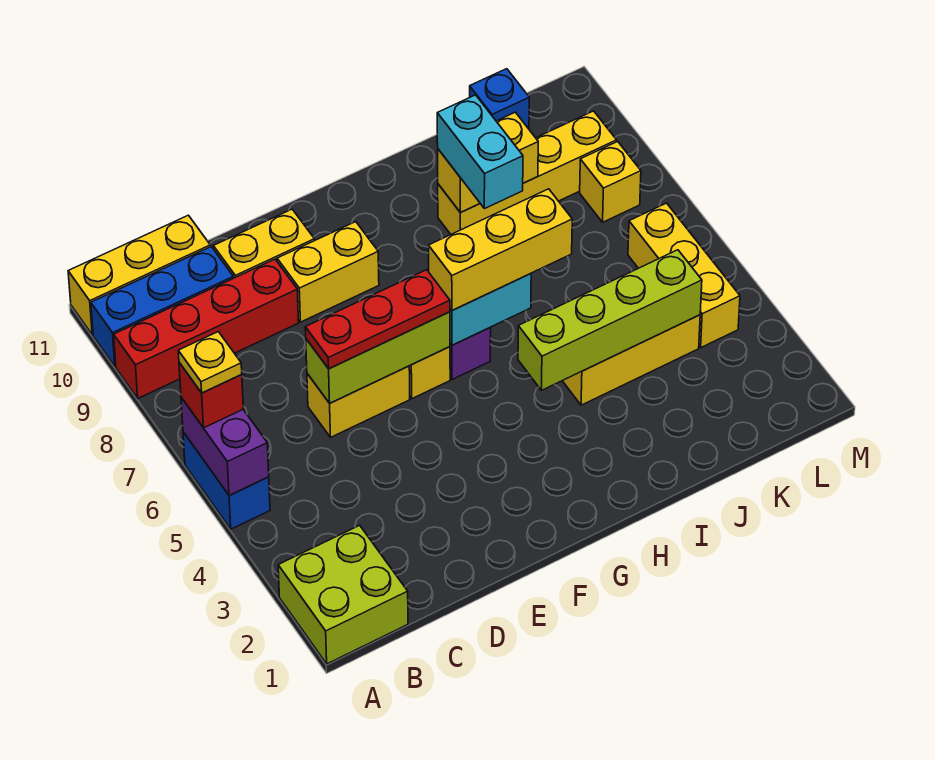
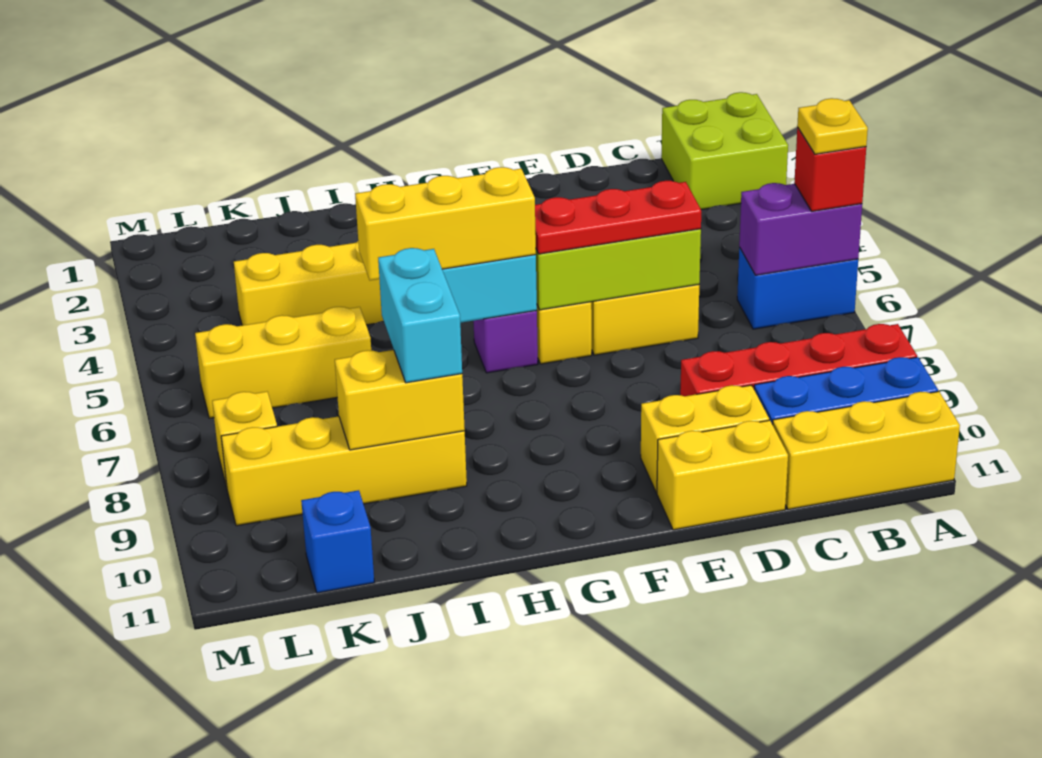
blue brick A5:A6 level 1 -> blue brick A6:B6 level 1
purple brick A5:A6 level 2 -> purple brick A6:B6 level 2
yellow brick E9:F9 level 1 -> yellow brick D11:E11 level 1
lime brick H4:K4 level 2 -> none
yellow brick L4:L6 level 1 -> yellow brick J6:L6 level 1

